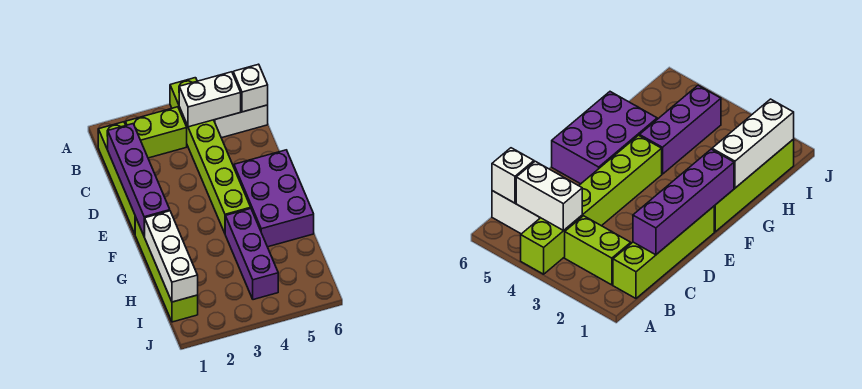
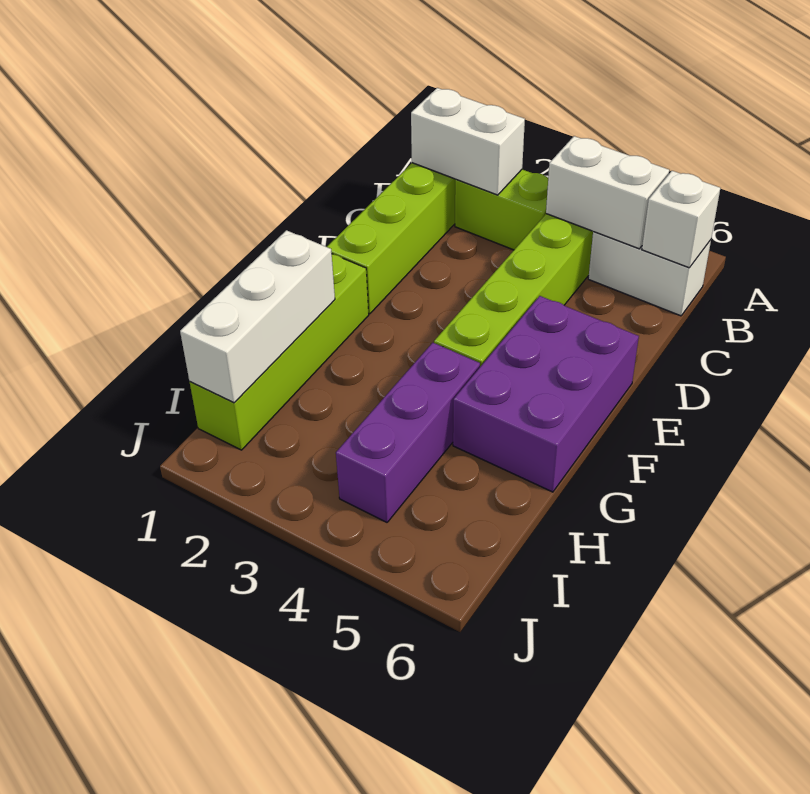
none -> white brick B1:B2 level 2
purple brick C1:F1 level 2 -> none

